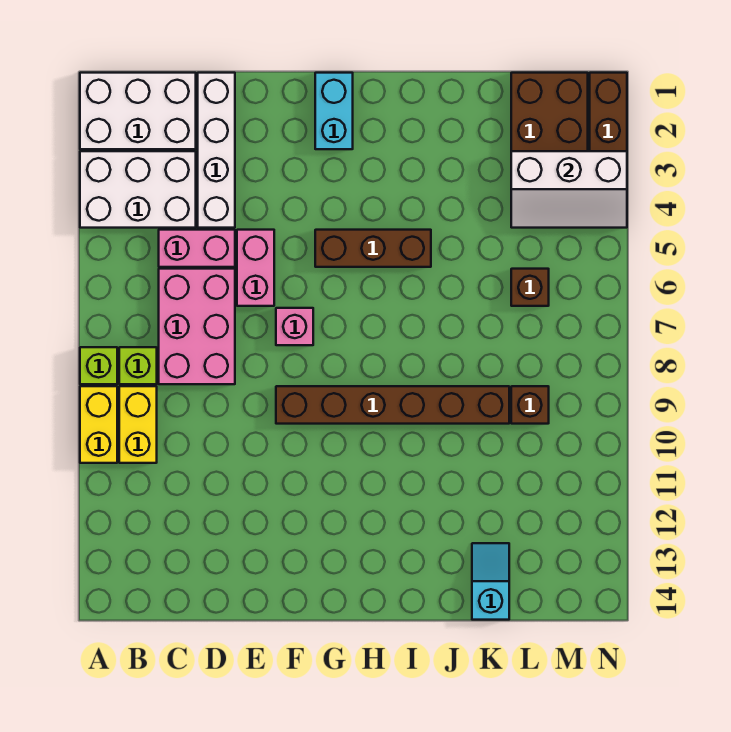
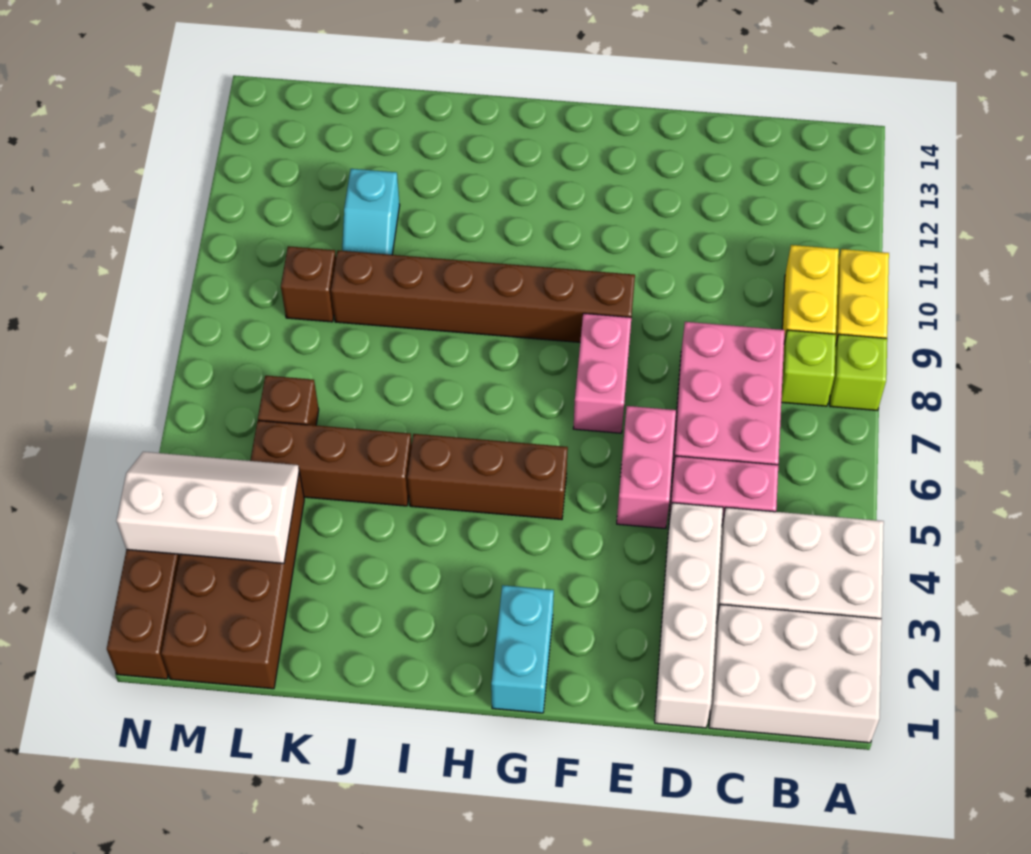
pink brick F7 level 1 -> pink brick F7:F8 level 1
none -> brown brick J5:L5 level 1
cyan slope K13:K14 level 1 top 14 -> cyan slope K10:K11 level 1 top 11

